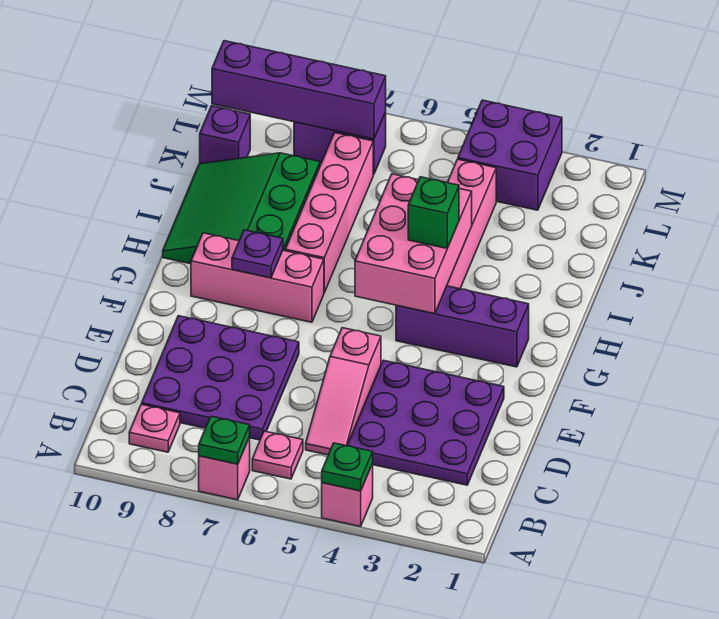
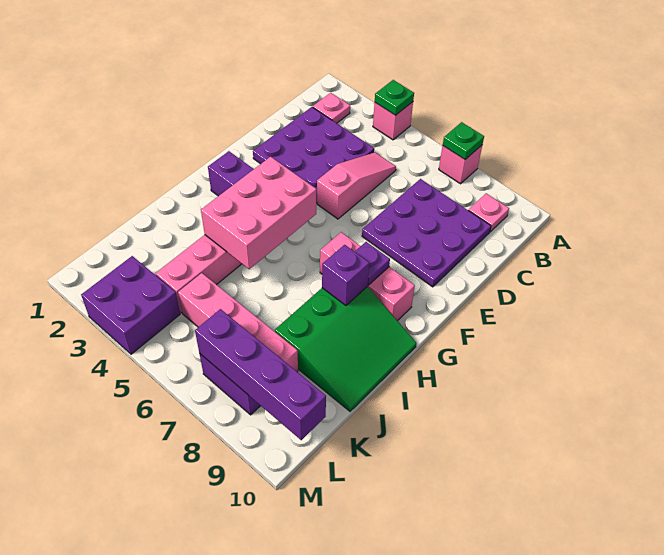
pink plate B6 level 1 -> pink plate B2 level 1
green brick H4 level 3 -> none
pink brick H7:K7 level 1 -> pink brick K5:K8 level 1
purple brick K10 level 1 -> purple brick H8 level 2

